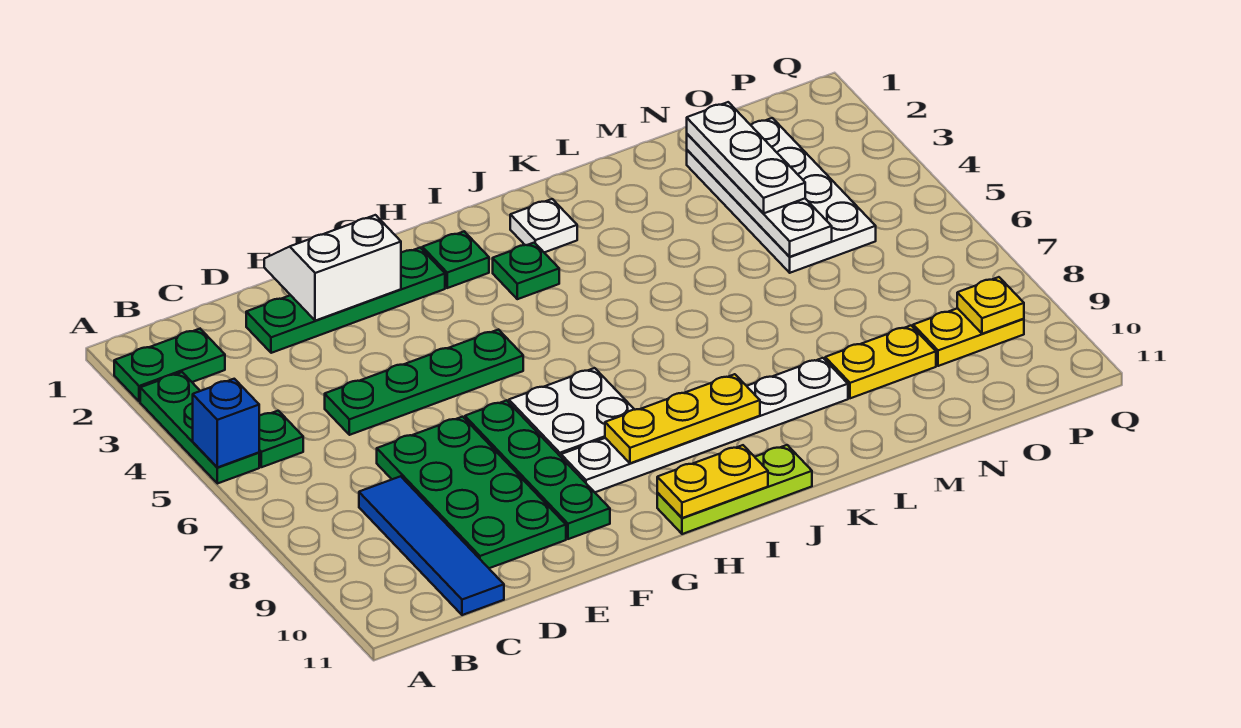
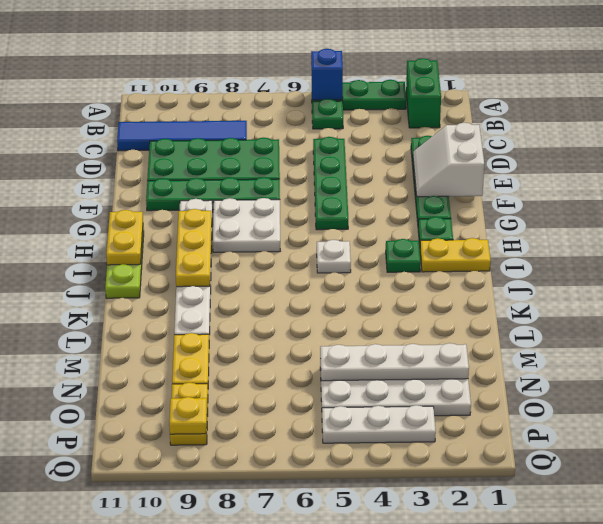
green plate A2:B2 level 1 -> green brick A2:B2 level 1
white slope E1:F2 level 2 top 2 -> white slope E1:F2 level 2 top 1
none -> yellow plate I1:I2 level 1
white plate J2 level 1 -> white plate I5 level 1
white plate N2:N4 level 3 -> white plate P3:P5 level 1

